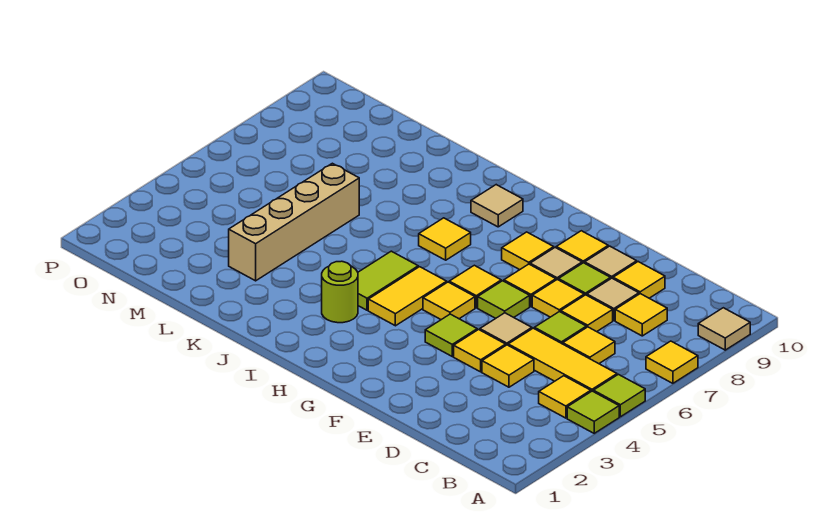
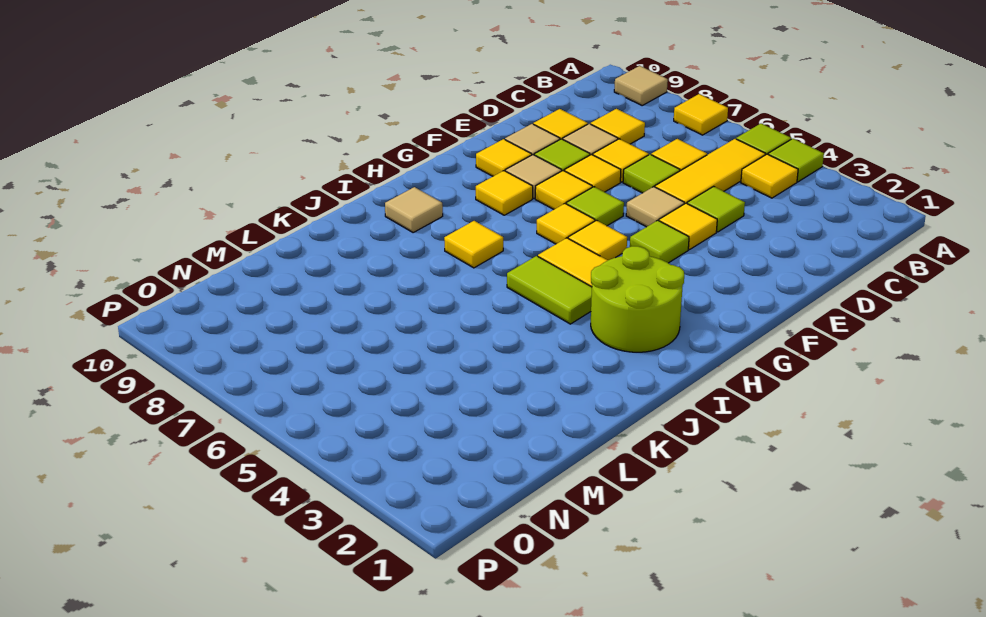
yellow tile D4 level 1 -> lime tile D4 level 1
lime round brick I3 level 1 -> lime round brick H2:I3 level 1
tan brick L3:L6 level 1 -> none

